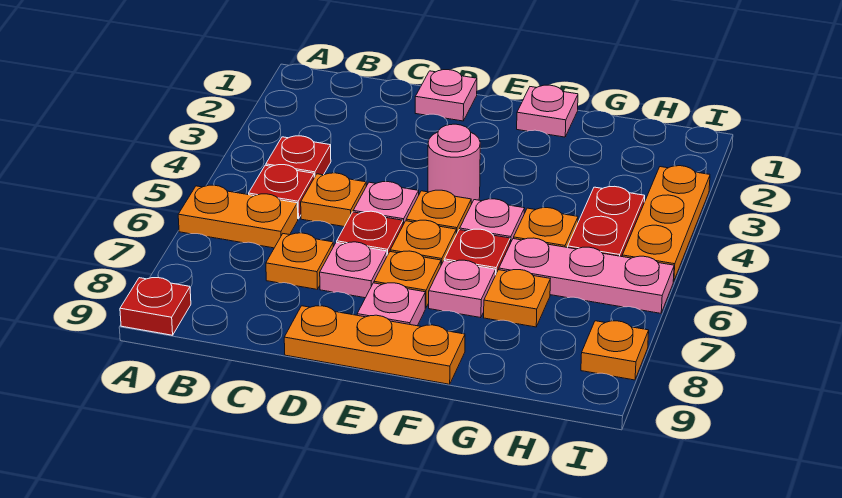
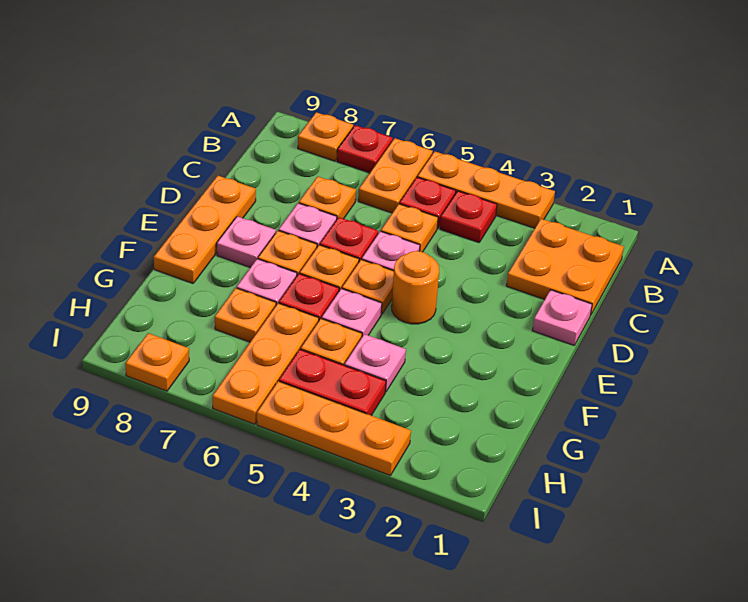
none -> orange plate A3:A5 level 1
none -> orange plate A8 level 1
red plate A9 level 1 -> red plate A7 level 1
none -> orange plate B1:C2 level 1
pink round brick E4 level 1 -> orange round brick E4 level 1
pink plate F1 level 1 -> pink plate G4 level 1
pink plate G6:I6 level 1 -> orange plate G6:I6 level 1

